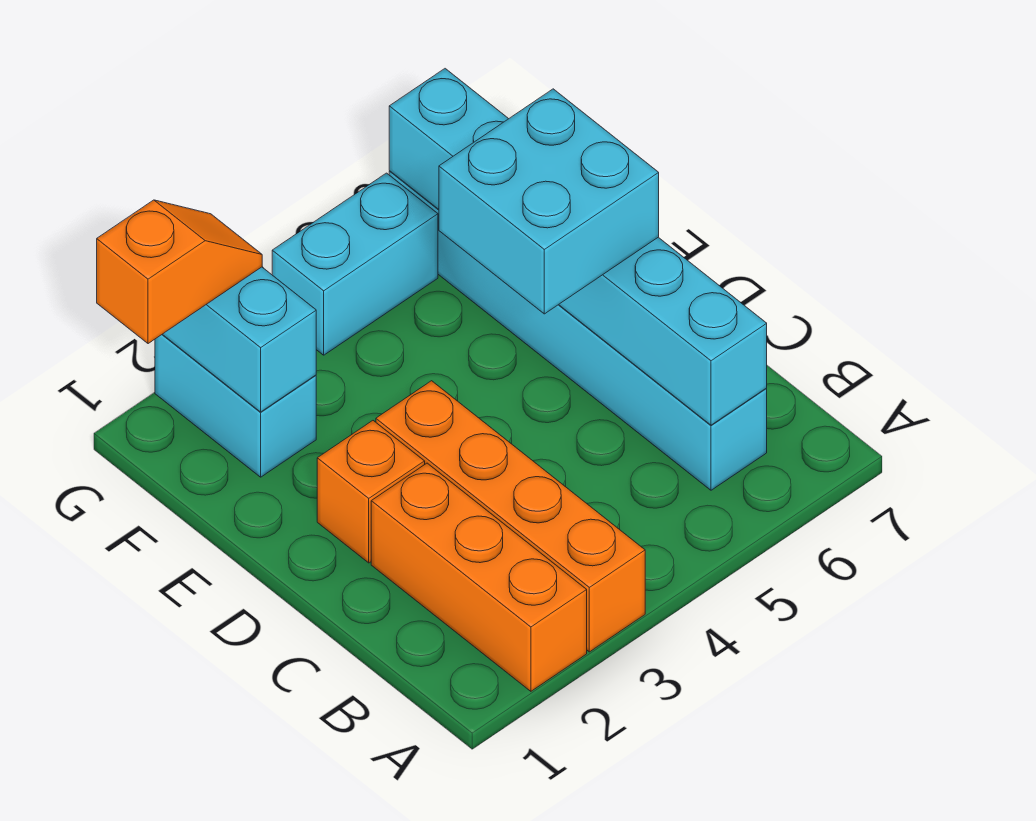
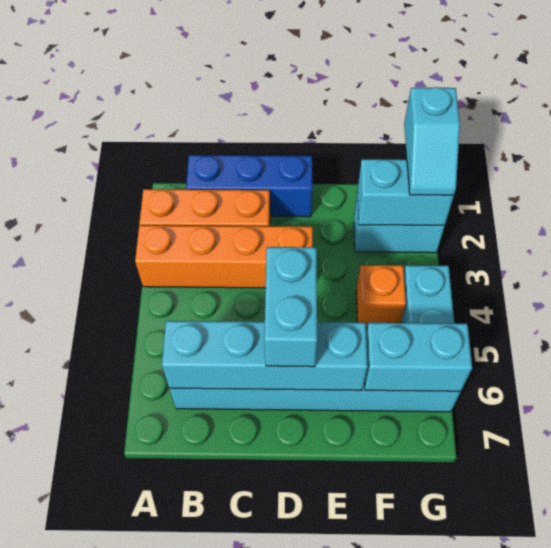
none -> blue brick B1:D1 level 1
orange brick D2 level 1 -> orange brick F4 level 1
cyan brick D5:E6 level 3 -> cyan brick D5:D6 level 3
orange slope G1:G2 level 3 top 1 -> cyan slope G1:G2 level 3 top 1

